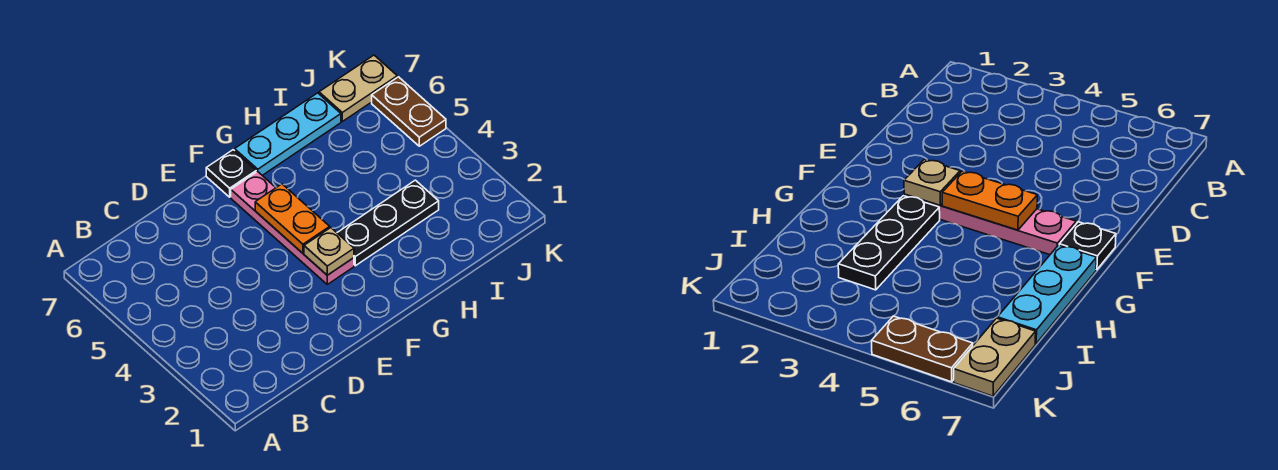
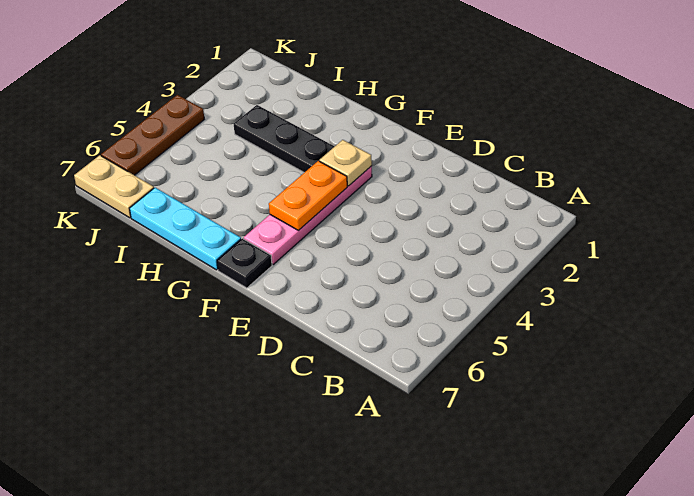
brown plate K5:K6 level 1 -> brown plate K4:K6 level 1

